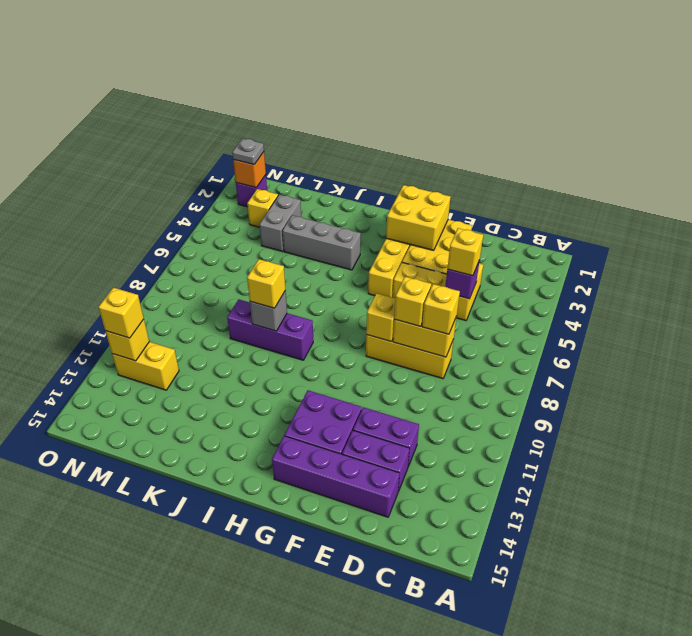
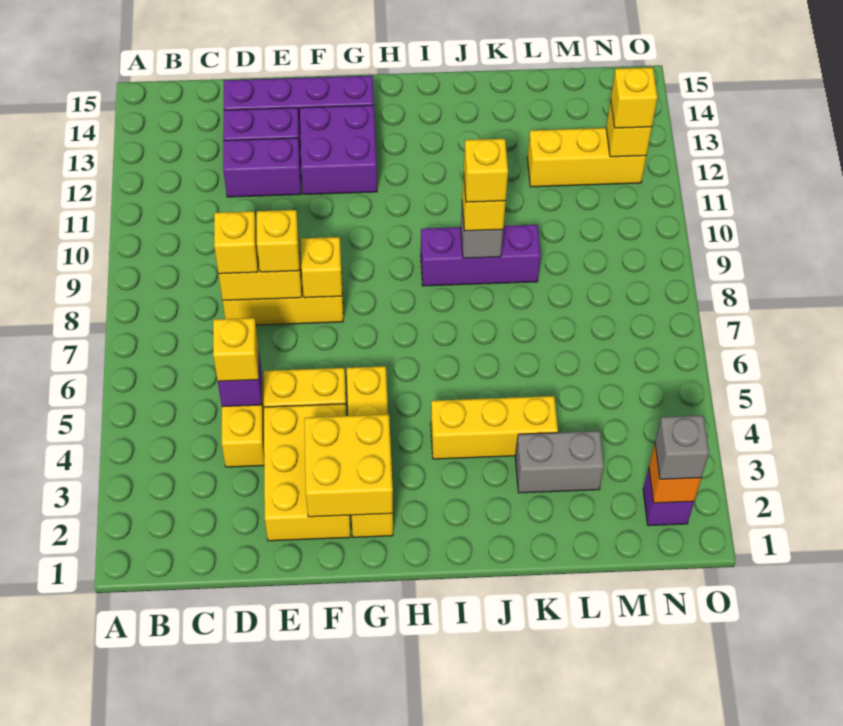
grey brick I4:K4 level 1 -> yellow brick I4:K4 level 1
grey brick L3:L4 level 1 -> grey brick K3:L3 level 1
yellow brick M3 level 1 -> yellow brick J9 level 4
yellow brick M12:N12 level 1 -> yellow brick L12:N12 level 1
grey plate N2 level 3 -> grey brick N2 level 3

